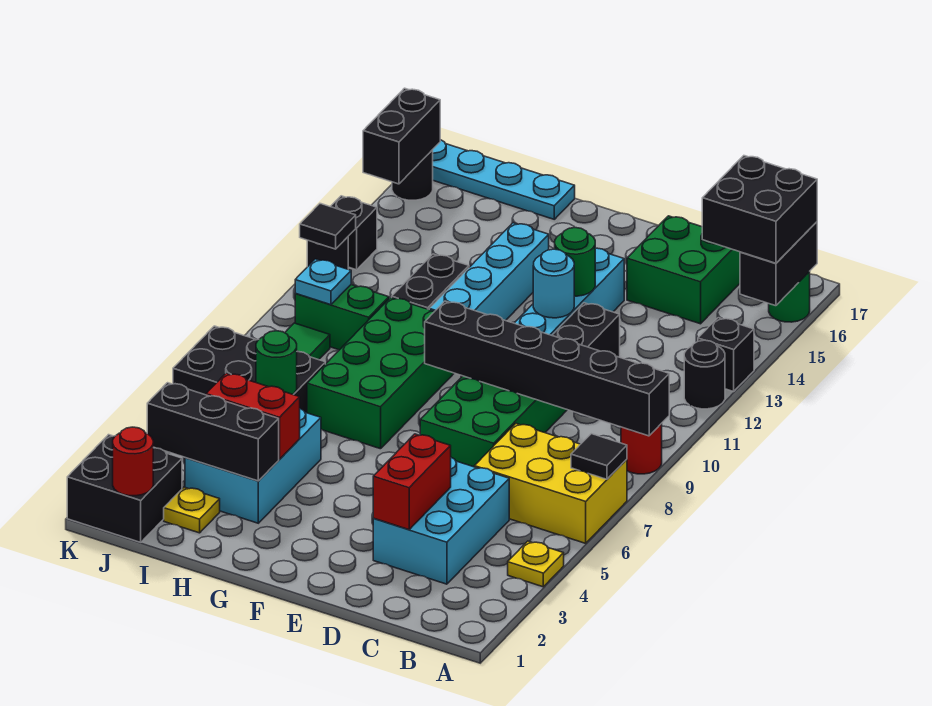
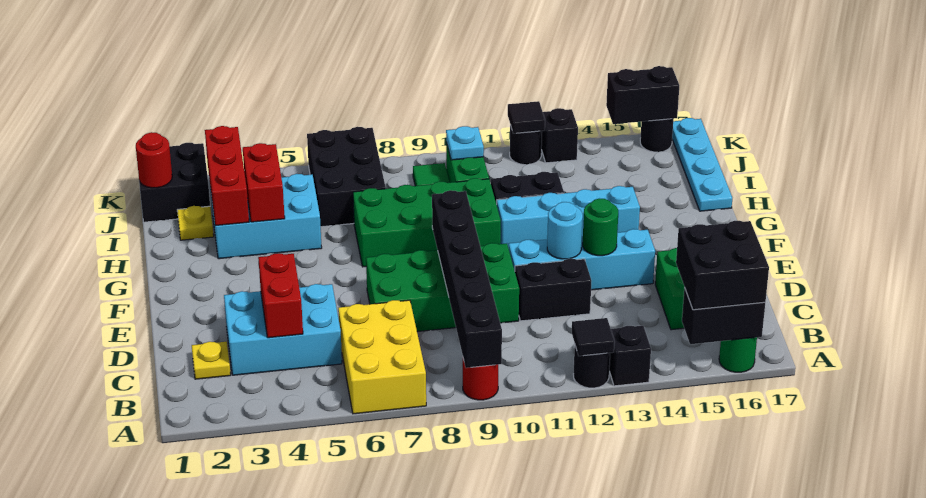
yellow plate A4 level 1 -> yellow plate C2 level 1
black tile A7 level 2 -> black tile A12 level 2
red brick D3:D4 level 2 -> red brick C4:D4 level 2
black brick H3:J3 level 2 -> red brick H3:J3 level 2
green round brick I6 level 2 -> none

